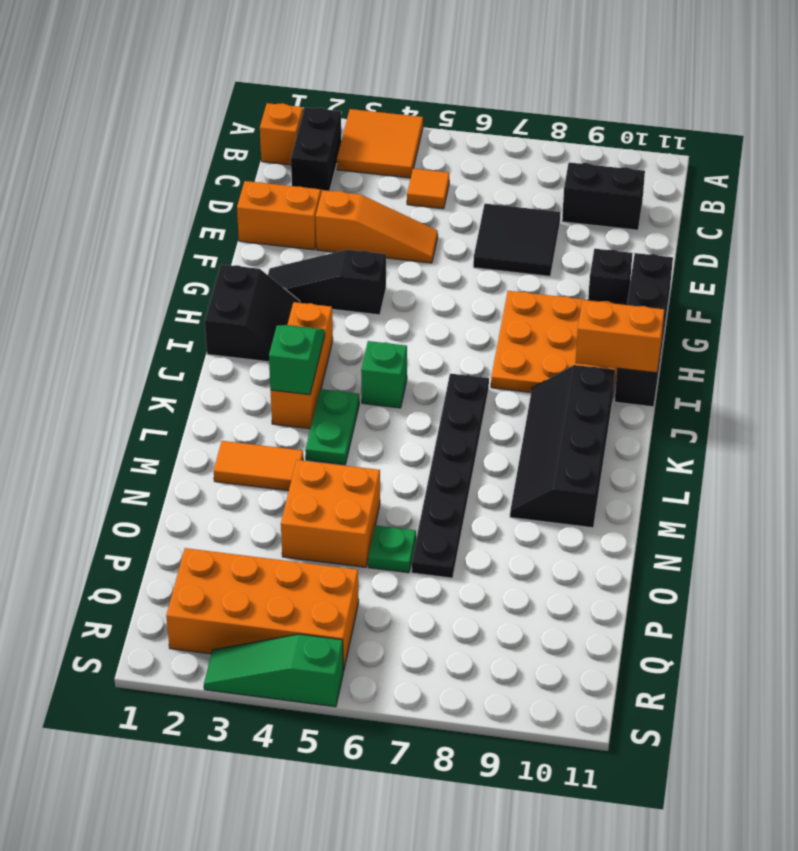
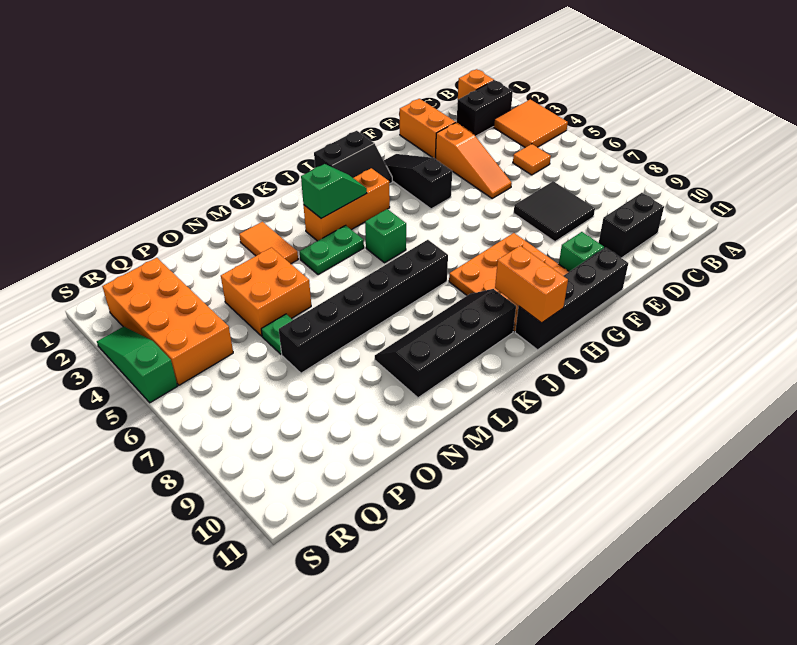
black brick C9:C10 level 1 -> black brick C10:D10 level 1
black brick F10 level 1 -> green brick F10 level 1
black plate J7:O7 level 1 -> black brick J7:O7 level 1

